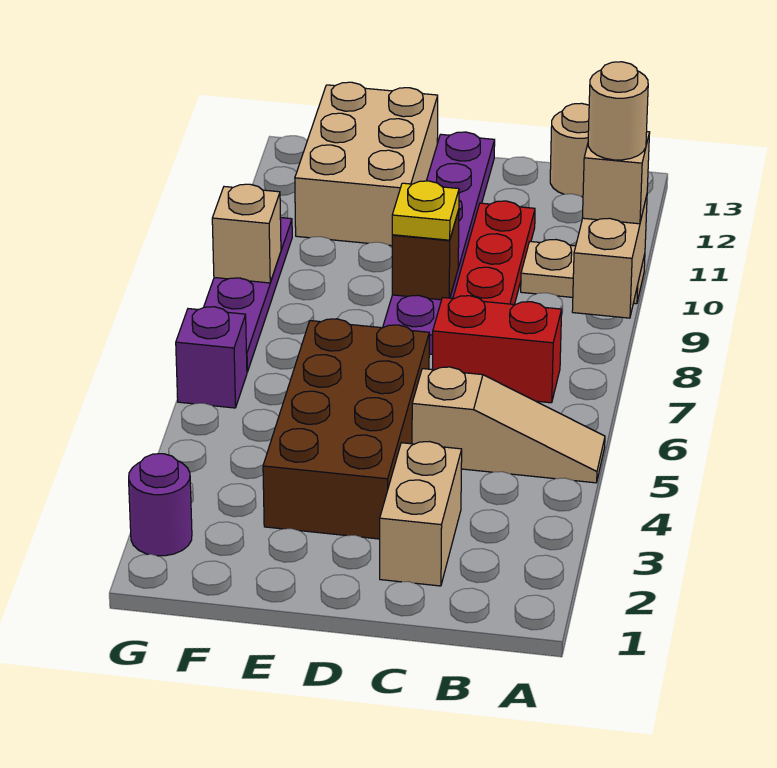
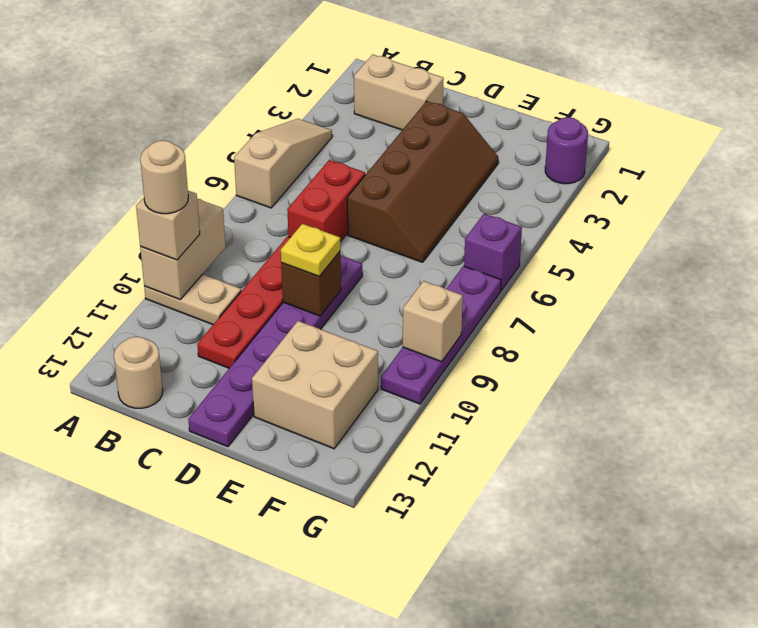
tan slope A5:C5 level 1 top C -> tan slope A4:A6 level 1 top 6
red brick B7:C7 level 1 -> red brick C6:C7 level 1
tan brick C2:C3 level 1 -> tan brick B2:C2 level 1
brown brick D3:E6 level 1 -> brown slope D3:E6 level 1 top D
tan brick E11:F13 level 1 -> tan brick E11:F12 level 1

